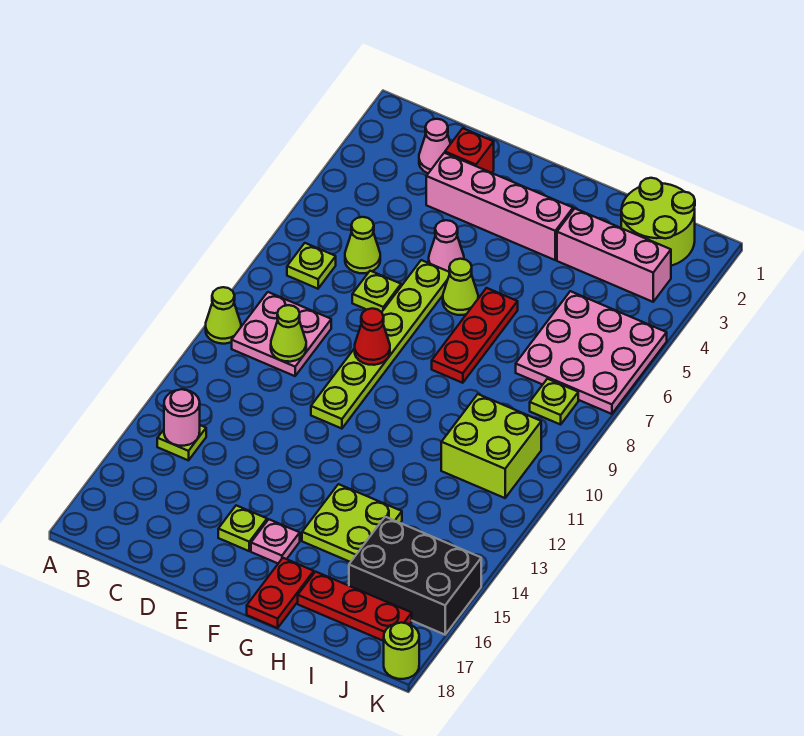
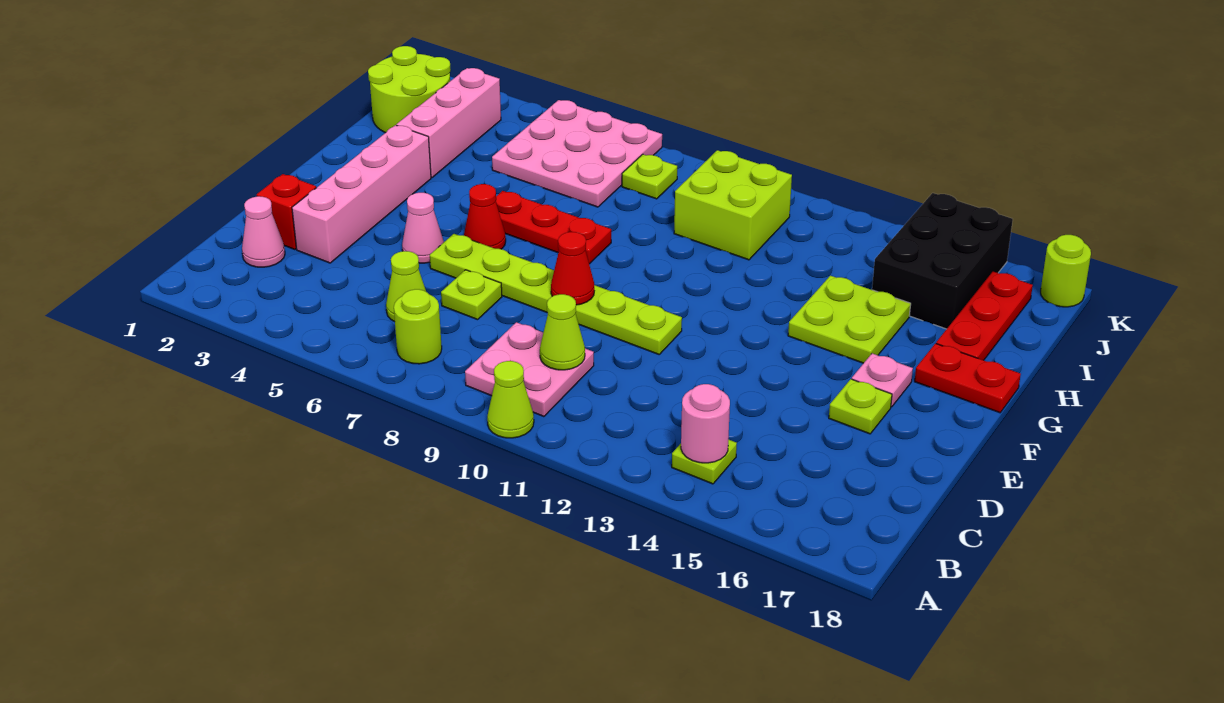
lime plate B7 level 1 -> lime round brick B7 level 1
lime cone F6 level 1 -> red cone F6 level 1

